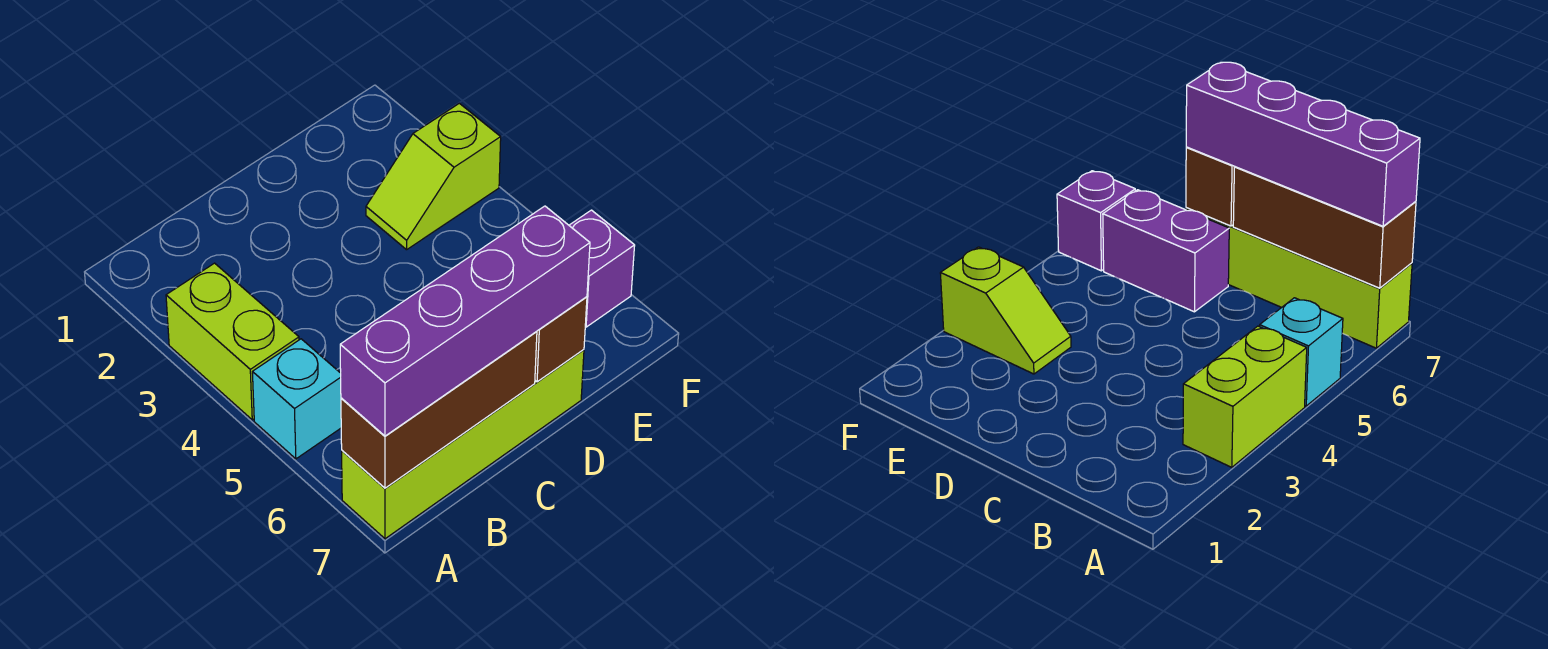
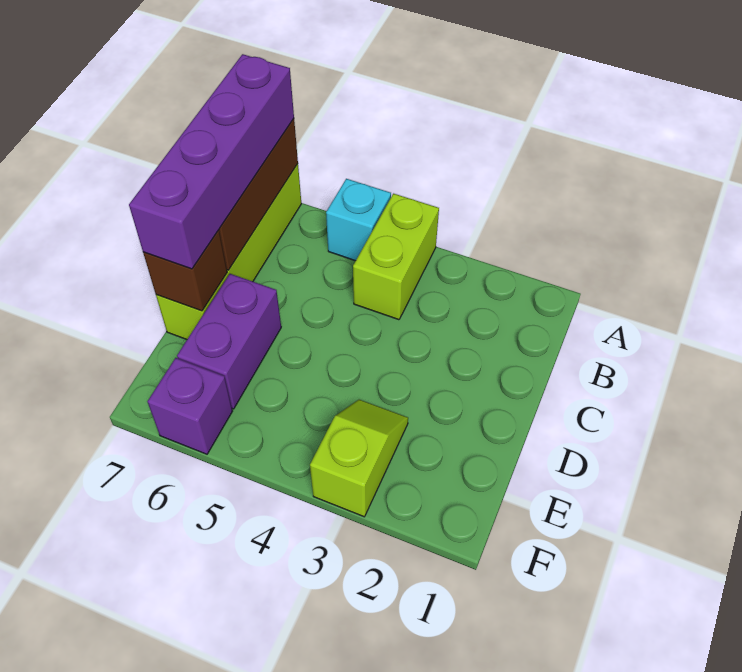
lime brick A3:A4 level 1 -> lime brick A4:B4 level 1

